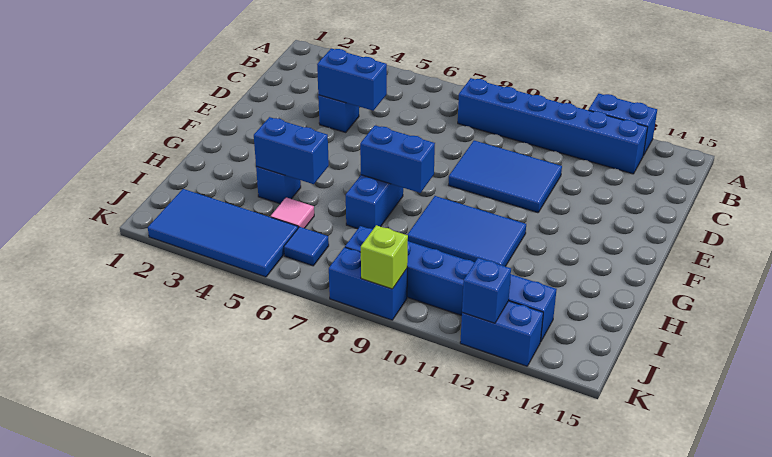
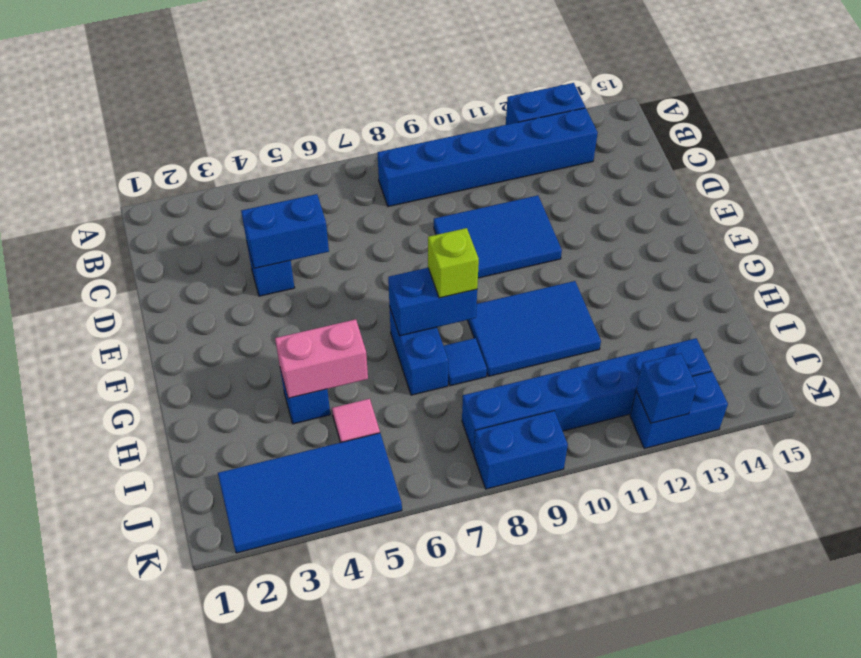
blue brick H4:H5 level 2 -> pink brick H4:H5 level 2
blue tile J6 level 1 -> blue tile H8 level 1
lime brick K9 level 2 -> lime brick G8 level 3

